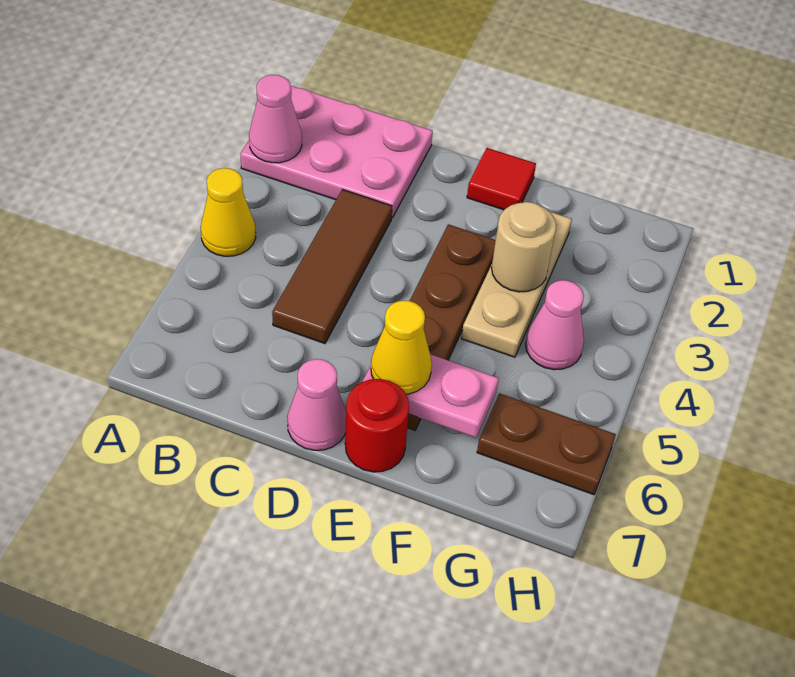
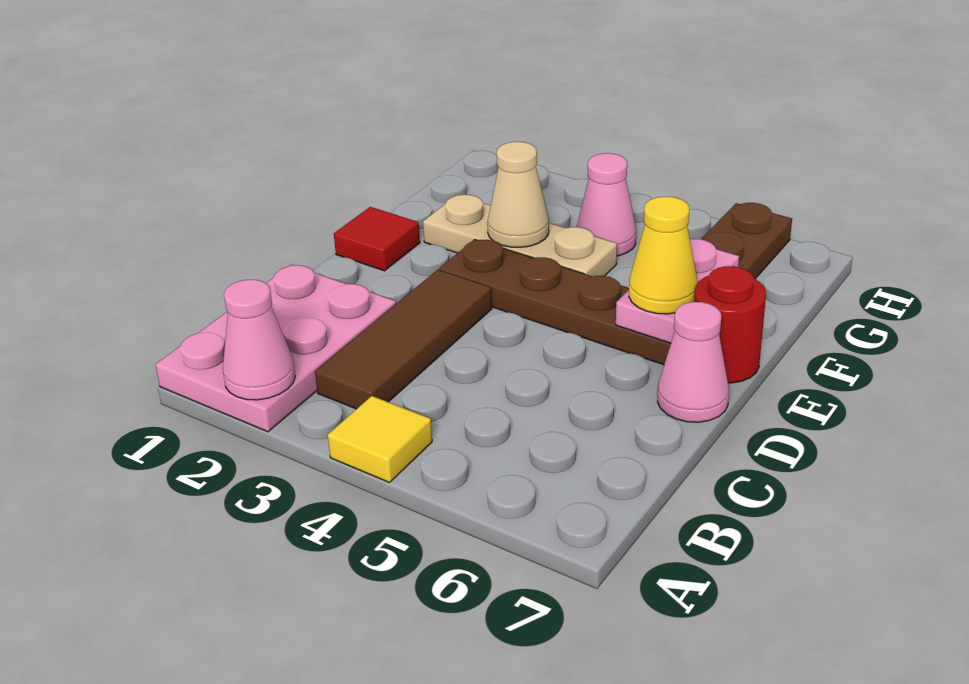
yellow cone A4 level 1 -> yellow tile A4 level 1
brown tile C3:C5 level 1 -> brown tile B3:D3 level 1
tan round brick F3 level 2 -> tan cone F3 level 2

